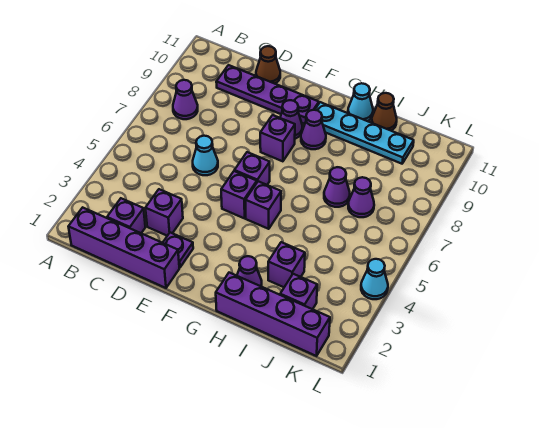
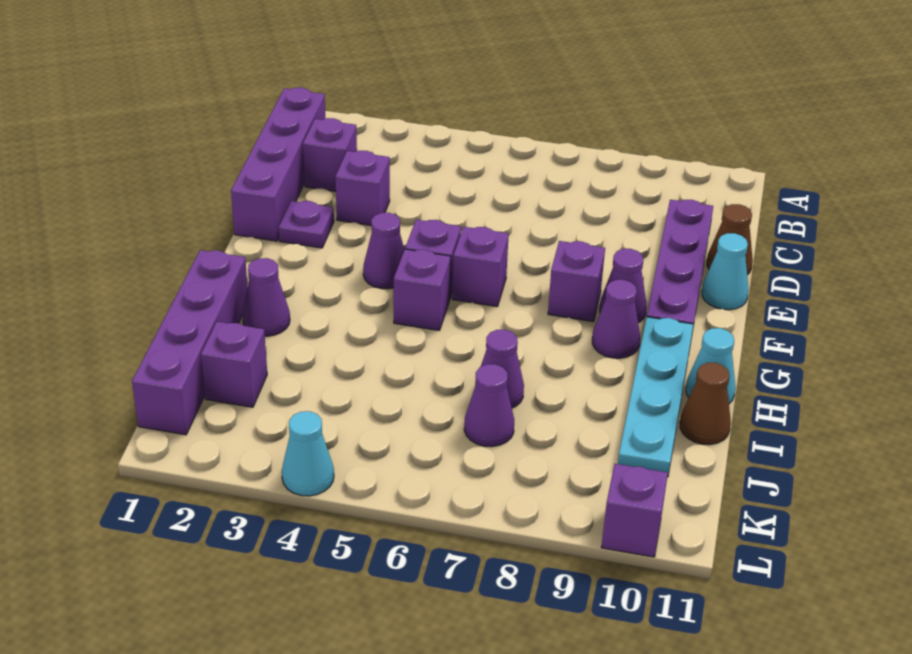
purple cone B8 level 1 -> purple cone F4 level 1
cyan cone D6 level 1 -> cyan cone E11 level 1
purple brick I3 level 1 -> purple brick L10 level 1

